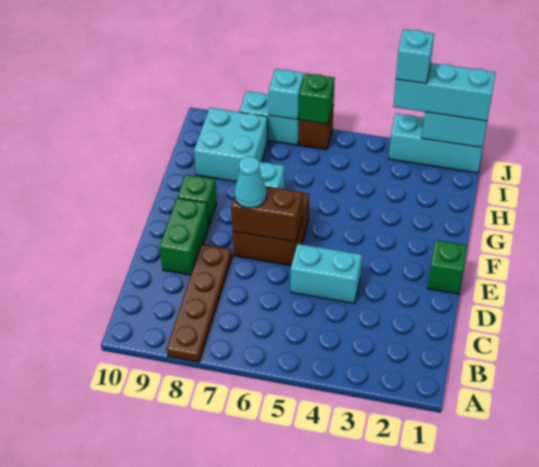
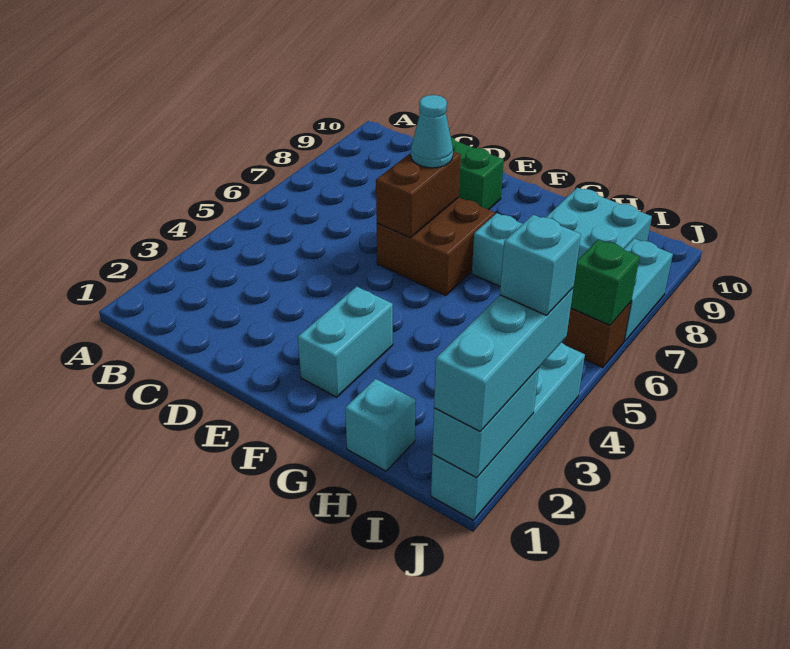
brown plate A8:D8 level 1 -> none
cyan brick D4:D5 level 1 -> cyan brick F2:F3 level 1
green brick E1 level 1 -> none
green brick F9 level 1 -> none
cyan brick J1:J3 level 1 -> cyan brick J1:J4 level 1
cyan brick J7 level 2 -> cyan brick H1 level 1

